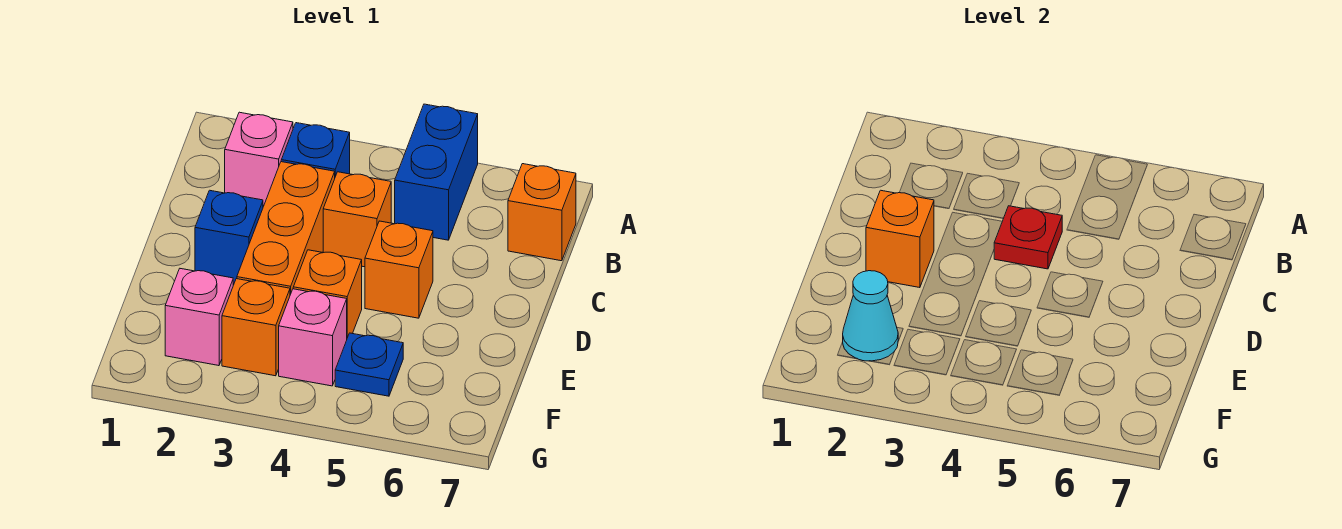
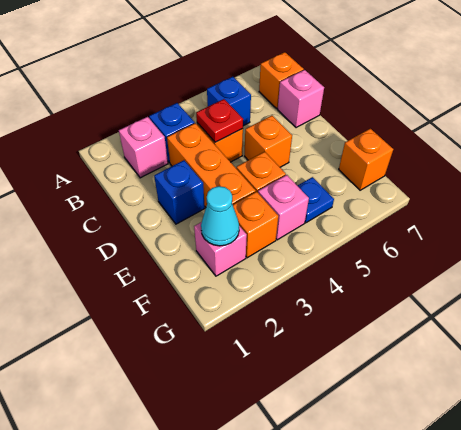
blue brick A5:B5 level 1 -> blue brick B5 level 1
none -> pink brick C7 level 1
orange brick D2 level 2 -> orange brick F7 level 1

